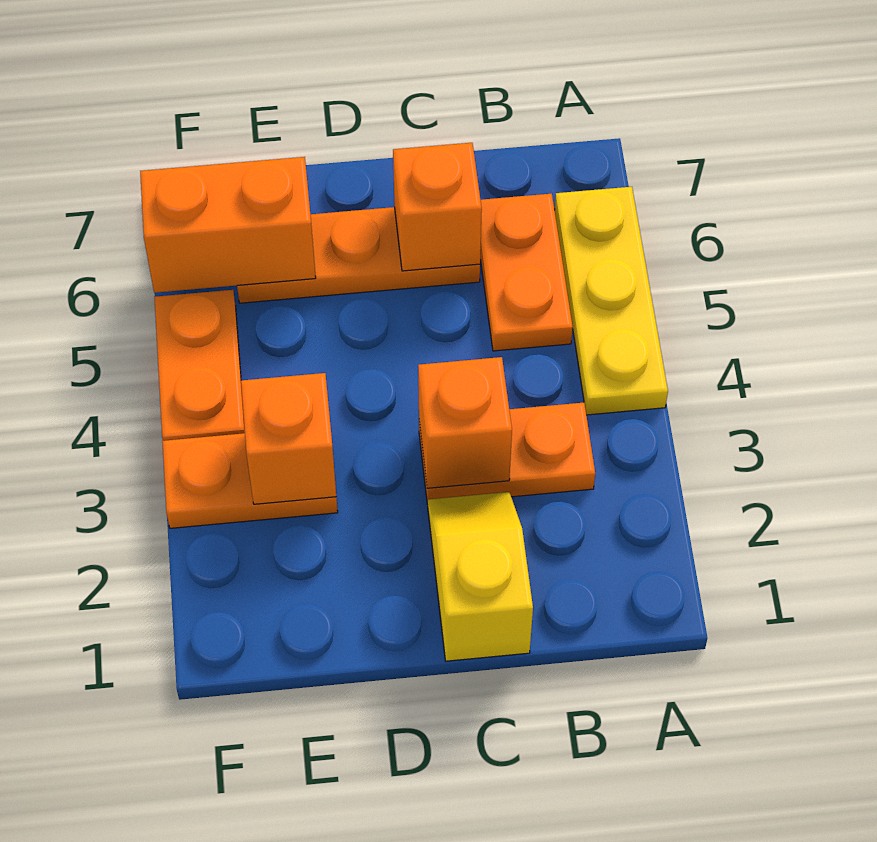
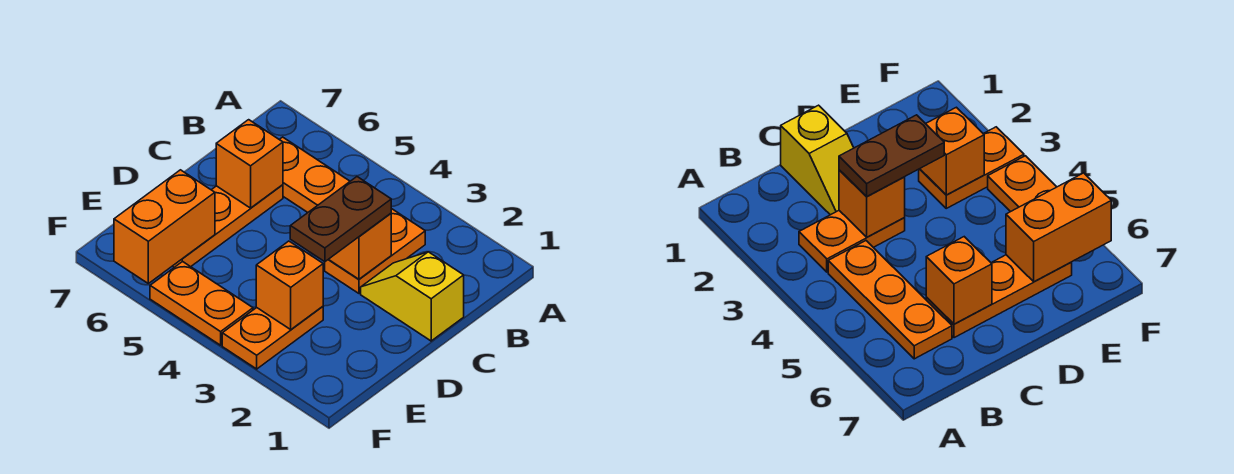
yellow plate A4:A6 level 1 -> none
orange plate B5:B6 level 1 -> orange plate B4:B6 level 1
none -> brown plate C3:D3 level 3

